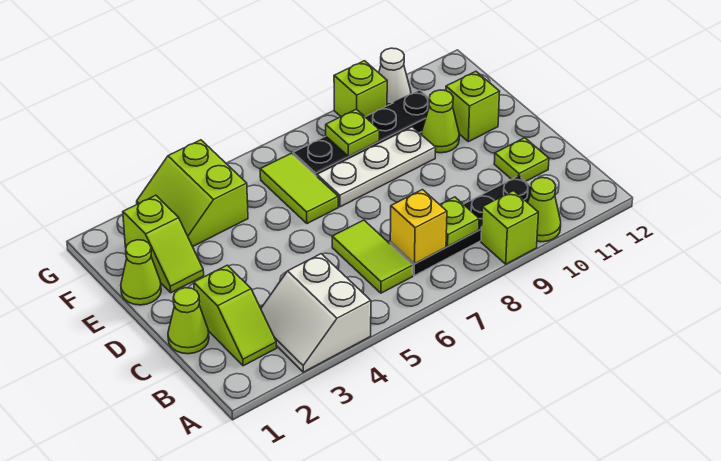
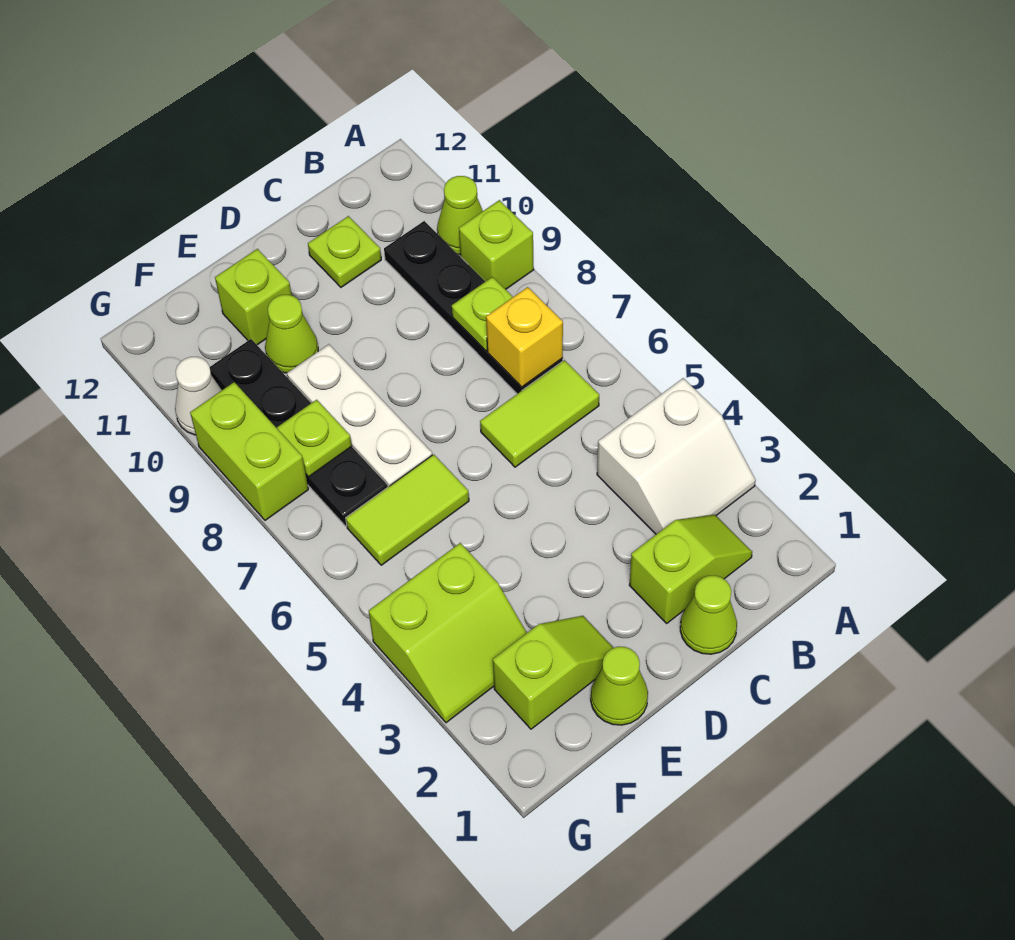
lime brick G9 level 1 -> lime brick G8:G9 level 1

